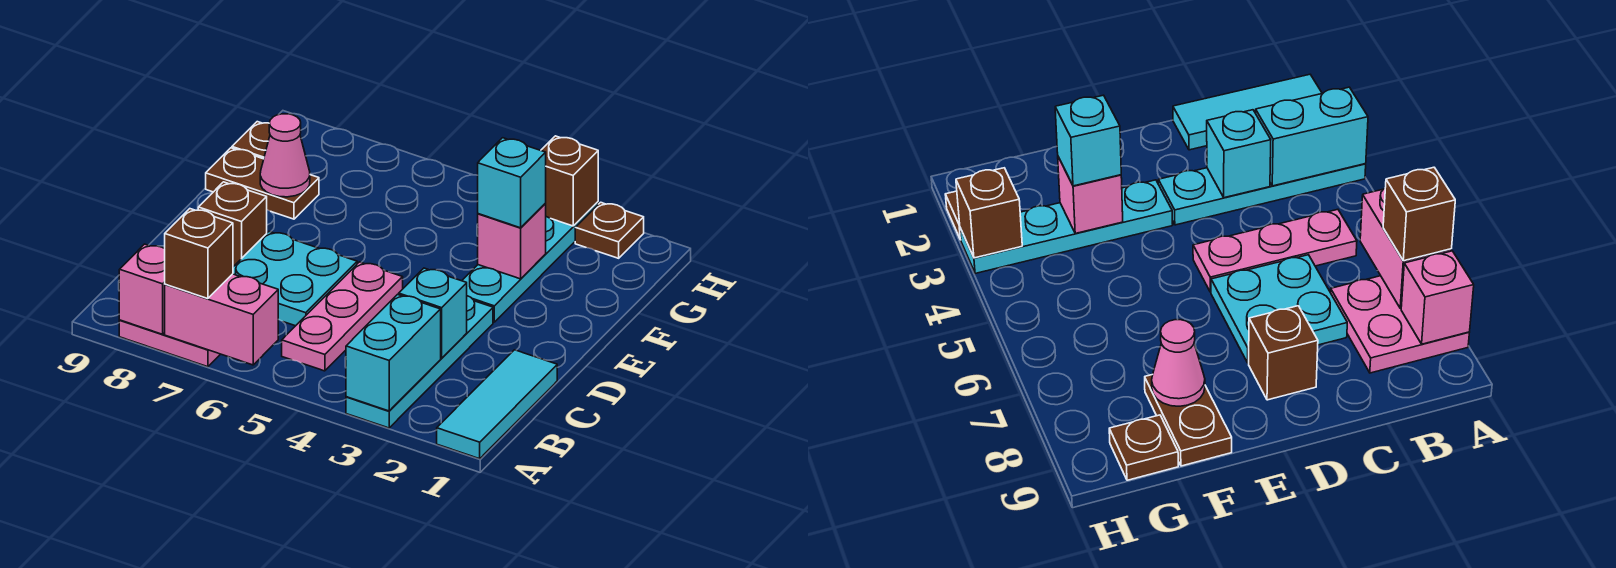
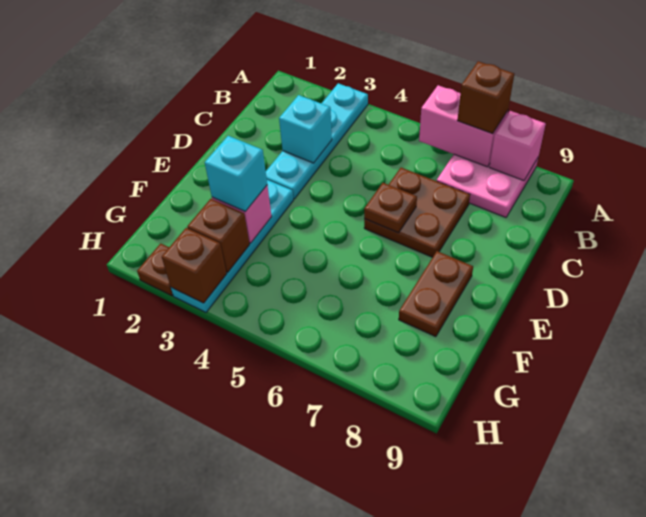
cyan tile A1:C1 level 1 -> none
cyan brick A3:B3 level 2 -> none
pink plate B5:D5 level 1 -> none
cyan plate C6:D7 level 1 -> brown plate C6:D7 level 1
brown brick D8 level 1 -> brown brick G3 level 2
brown plate F8:F9 level 1 -> brown plate E8:F8 level 1
pink cone F8 level 2 -> none
brown plate G9 level 1 -> brown plate D6 level 2

